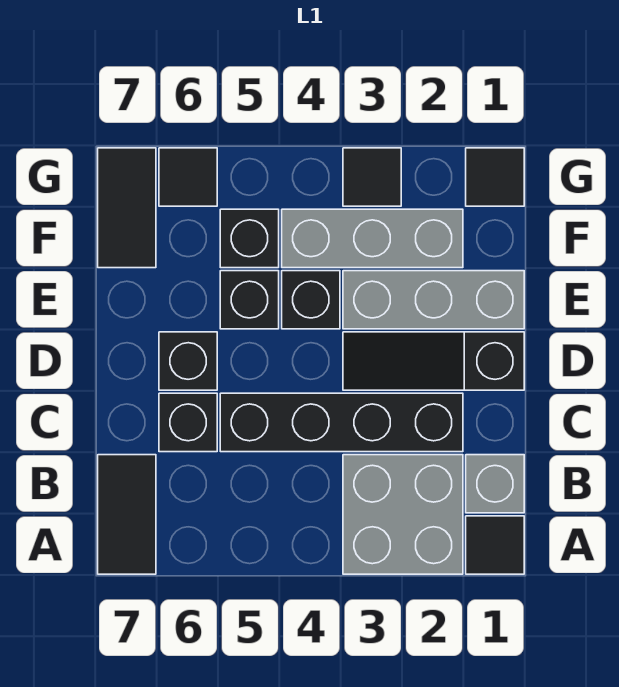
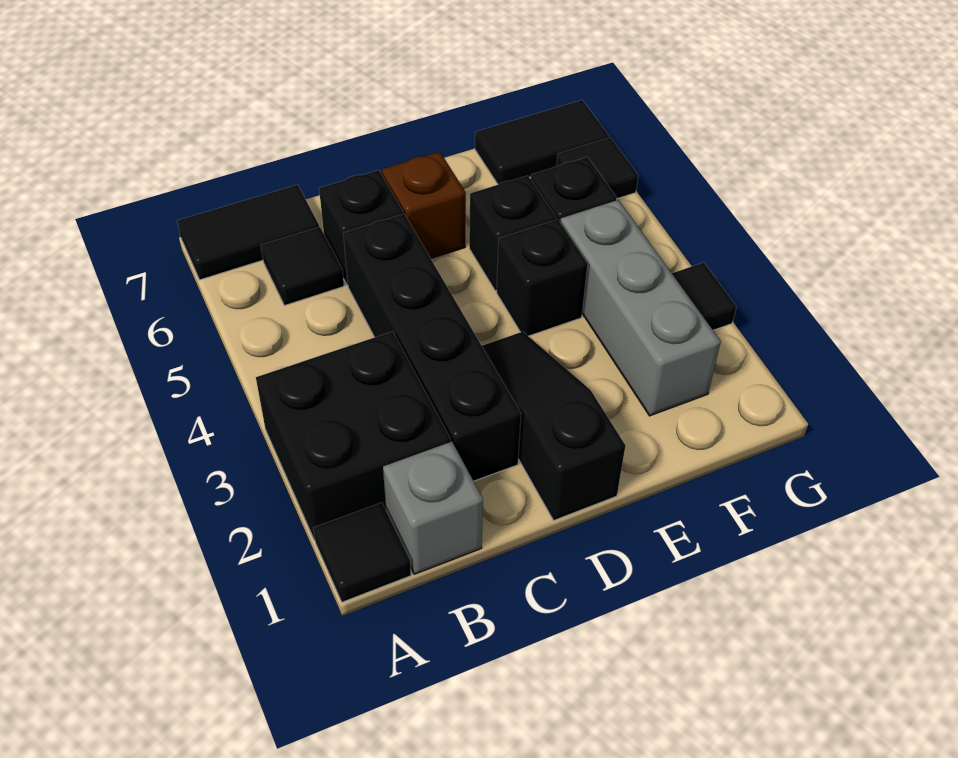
grey brick A2:B3 level 1 -> black brick A2:B3 level 1
black brick D6 level 1 -> brown brick D6 level 1
grey brick E1:E3 level 1 -> none
black tile G1 level 1 -> black tile B6 level 1

